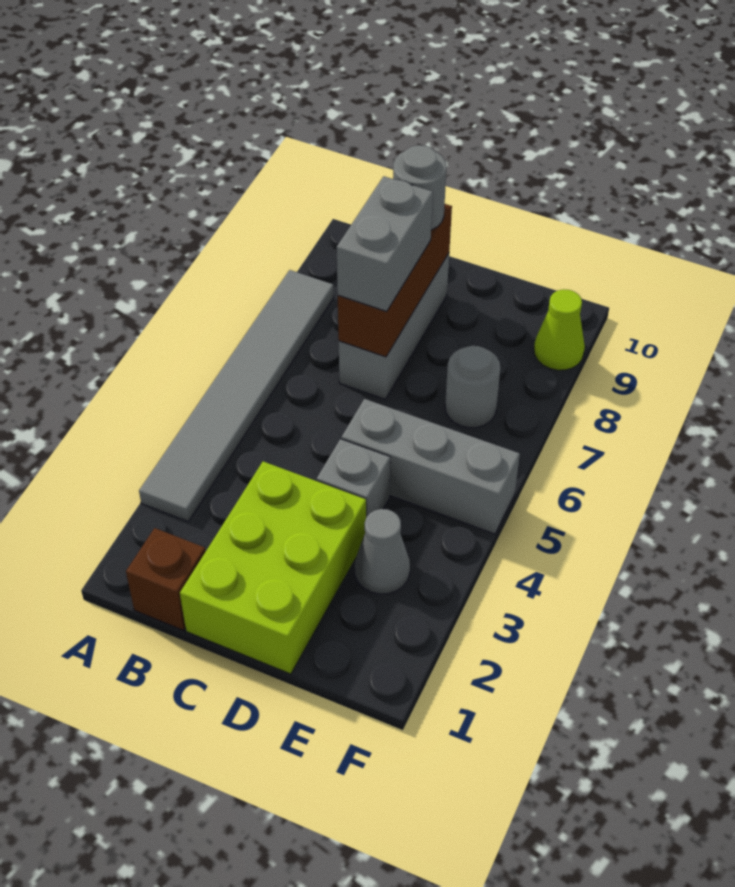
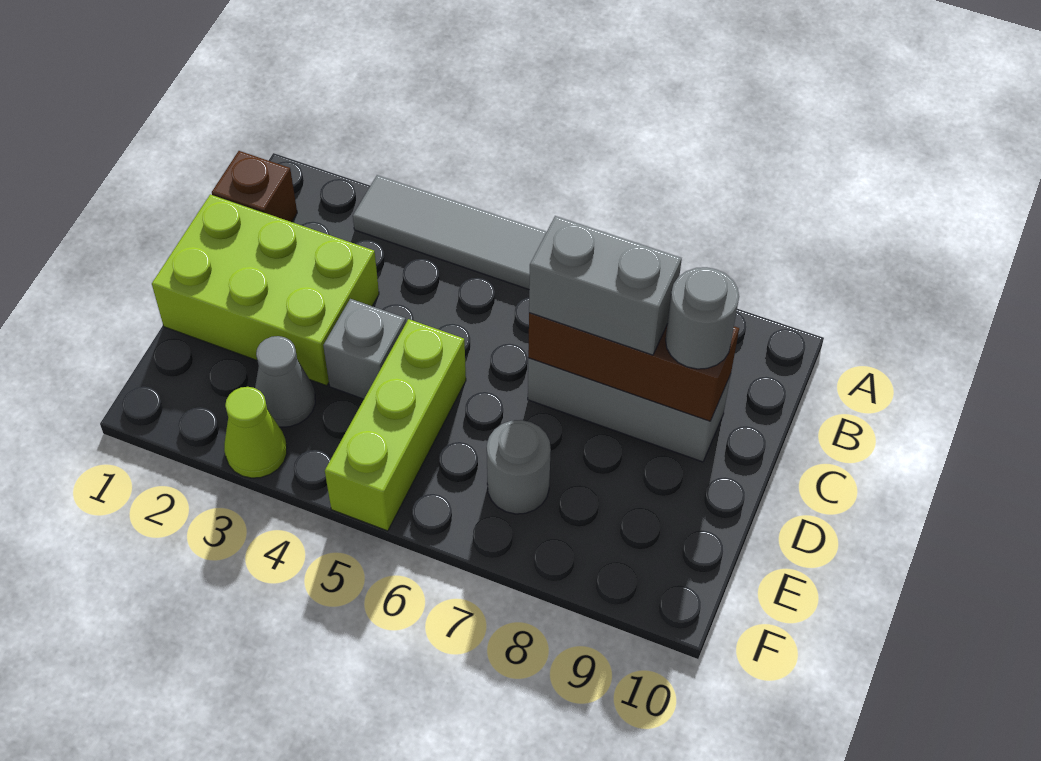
grey brick D5:F5 level 1 -> lime brick D5:F5 level 1
lime cone F9 level 1 -> lime cone F3 level 1

